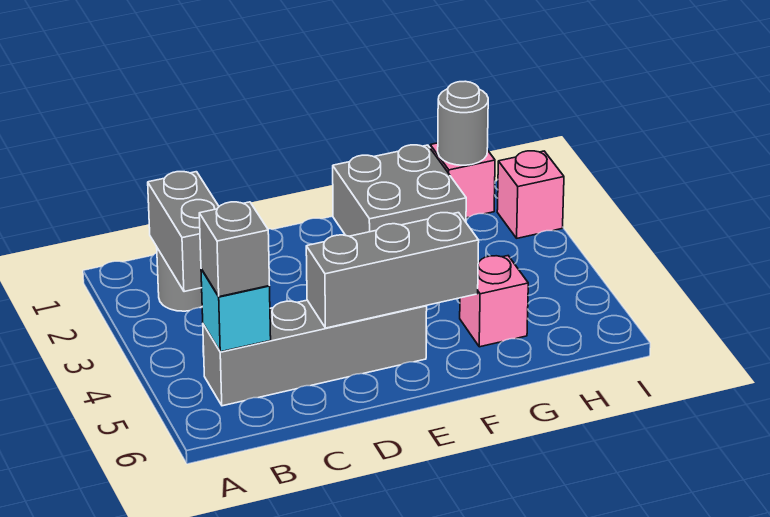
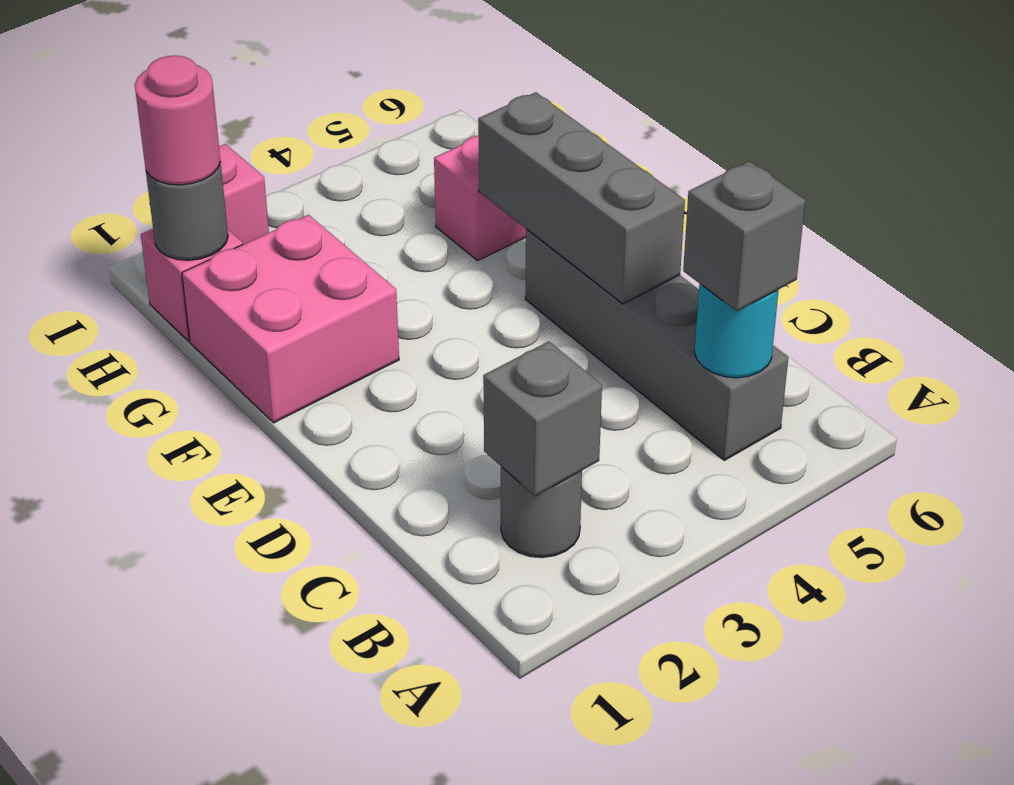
grey brick B2:B3 level 2 -> grey brick B2 level 2
cyan brick B5 level 2 -> cyan round brick B5 level 2
grey brick F1:G2 level 1 -> pink brick F1:G2 level 1
none -> pink round brick H1 level 3

